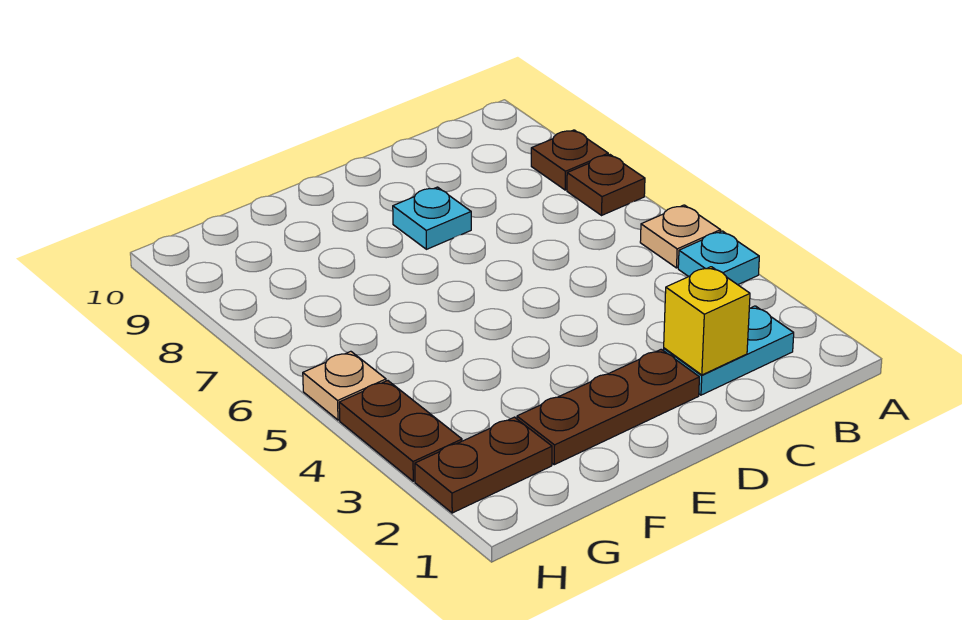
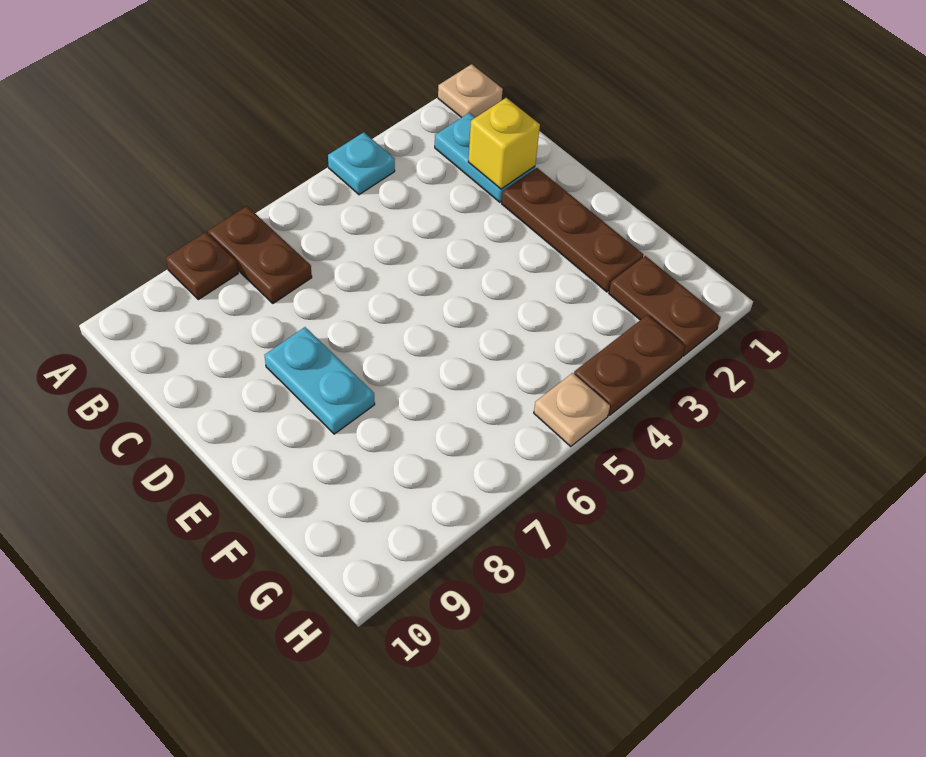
tan plate A5 level 1 -> tan plate A1 level 1
brown plate A7 level 1 -> brown plate A7:B7 level 1
cyan plate D8 level 1 -> cyan plate D8:E8 level 1

